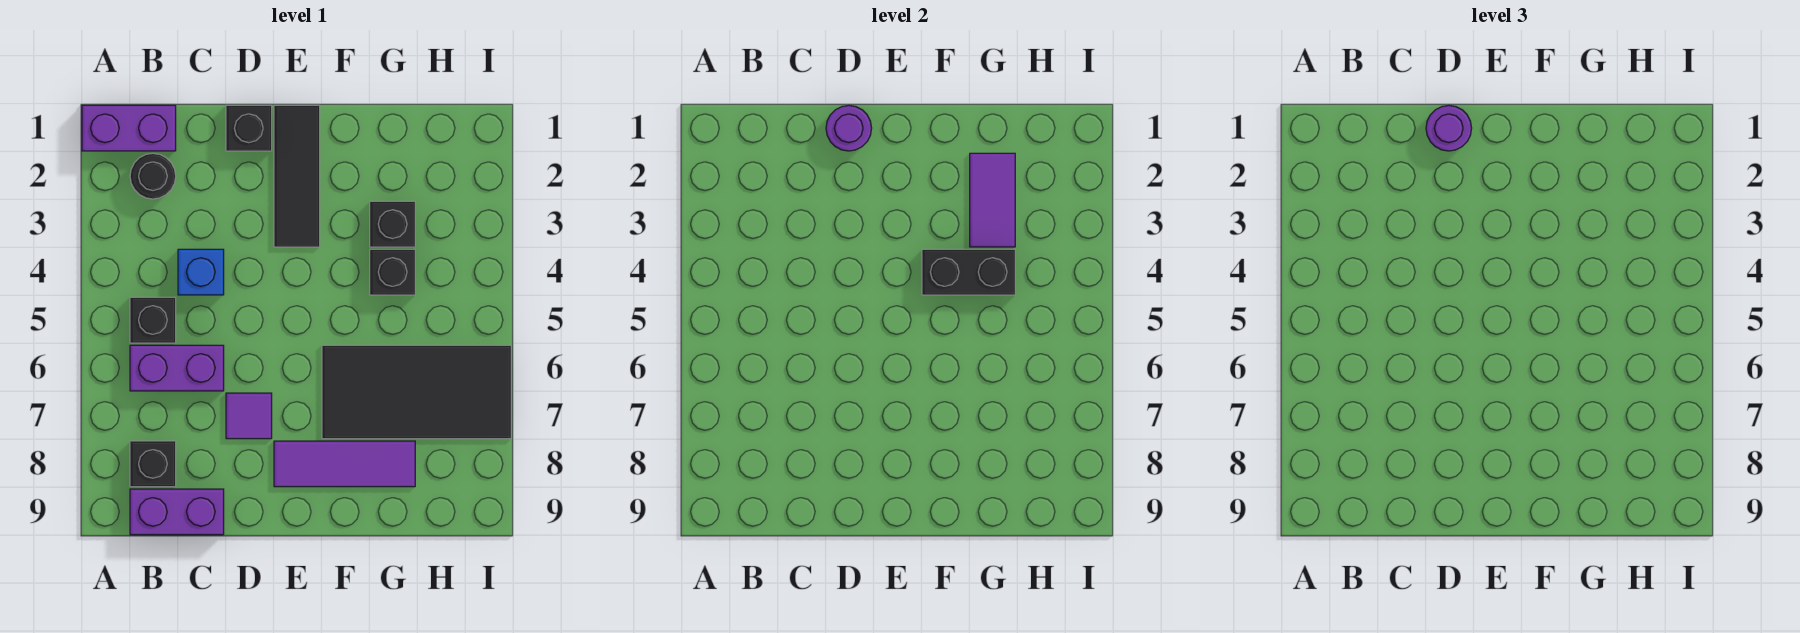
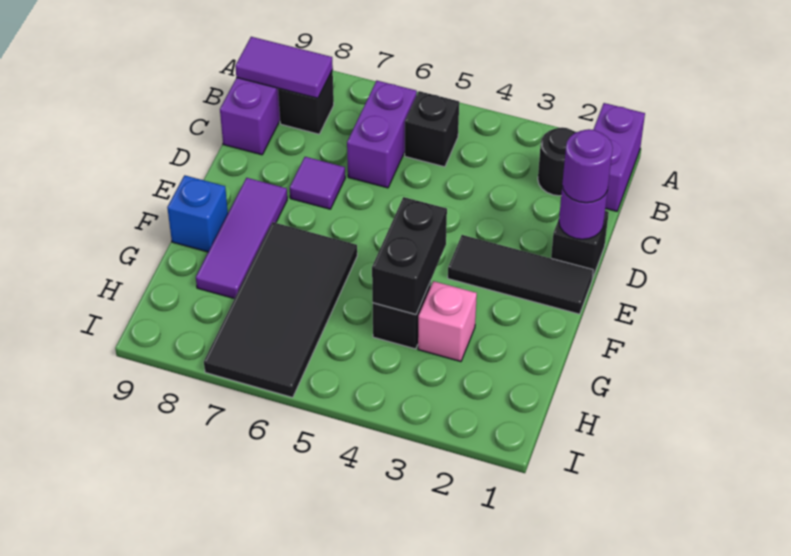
blue brick C4 level 1 -> blue brick F9 level 1
purple tile G2:G3 level 2 -> purple tile B8:B9 level 2
black brick G3 level 1 -> pink brick G3 level 1

